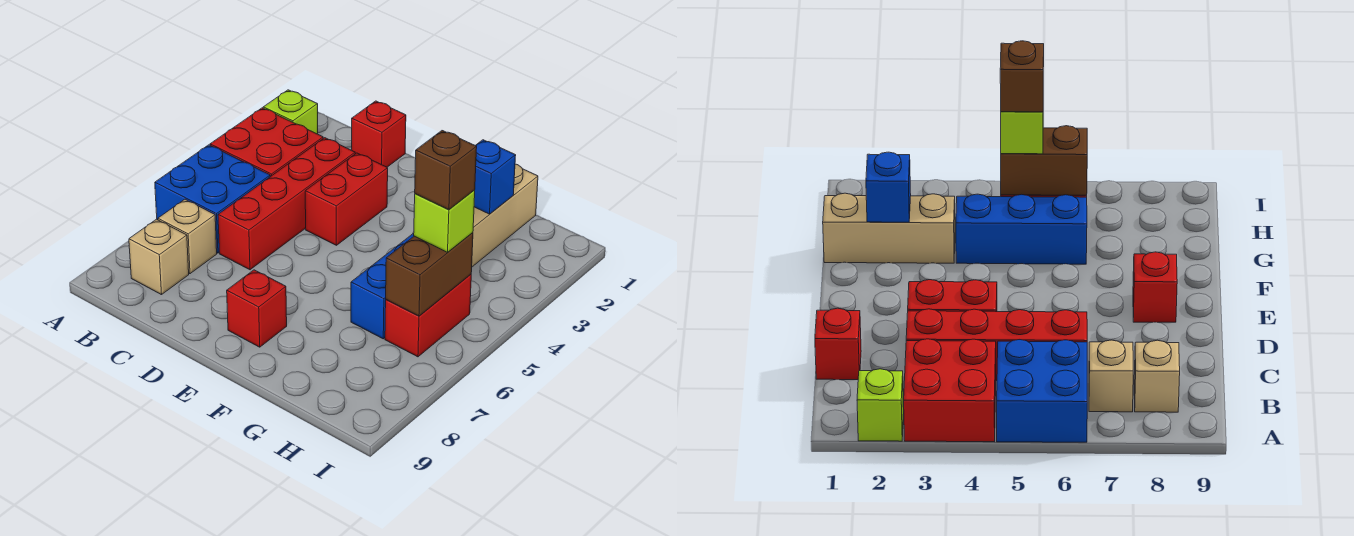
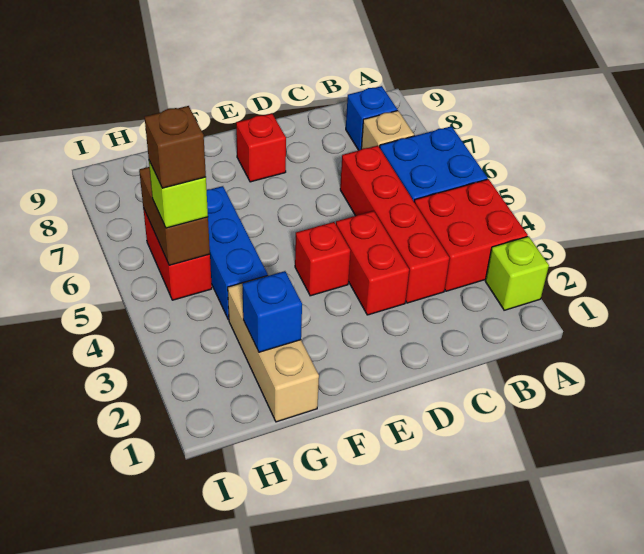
tan brick B8 level 1 -> blue brick B8 level 1
red brick C1 level 1 -> red brick E4 level 1

